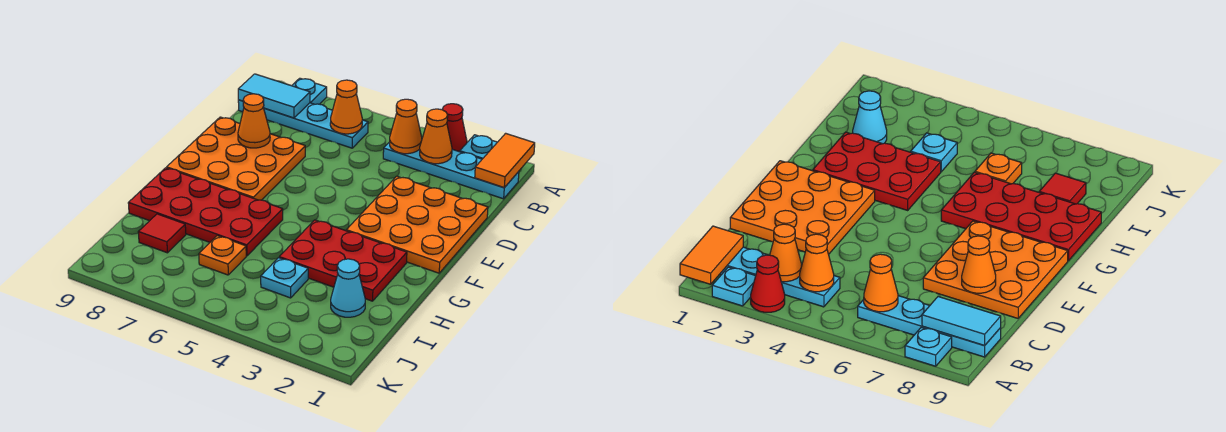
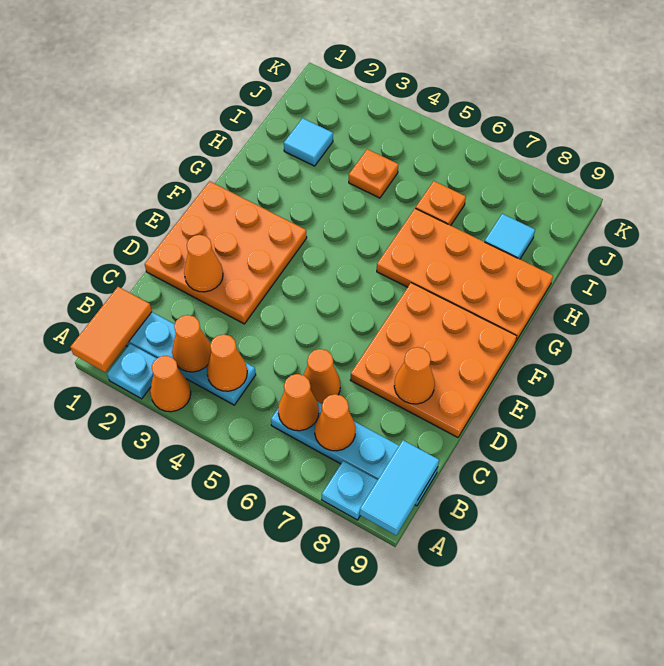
red cone A3 level 1 -> orange cone A3 level 1
none -> orange cone B7 level 2
cyan tile B8:B9 level 2 -> cyan tile A9:B9 level 2
none -> orange cone C6 level 1
none -> orange cone D2 level 2
red plate G2:H4 level 1 -> none
red plate G6:H9 level 1 -> orange plate G6:H9 level 1
cyan cone I2 level 1 -> cyan tile I2 level 1
cyan plate I4 level 1 -> orange plate I4 level 1
red tile I8 level 1 -> cyan tile I8 level 1

